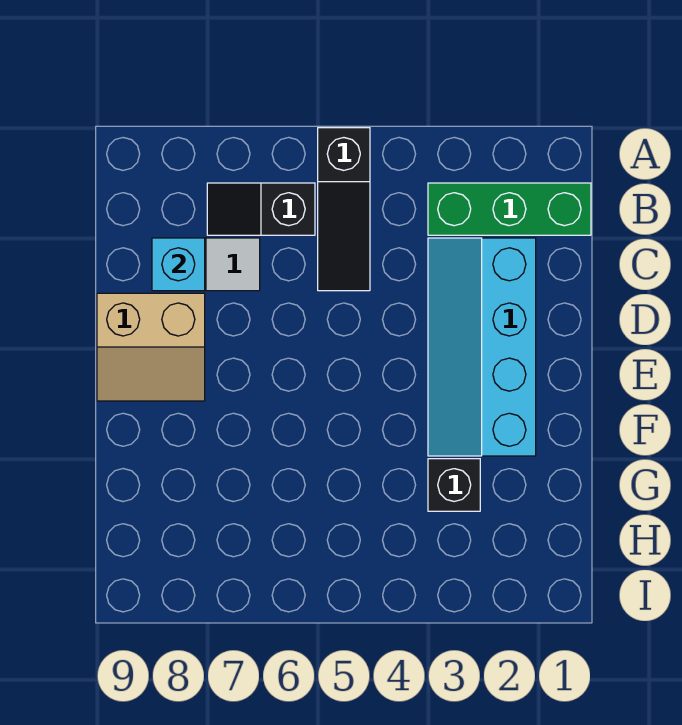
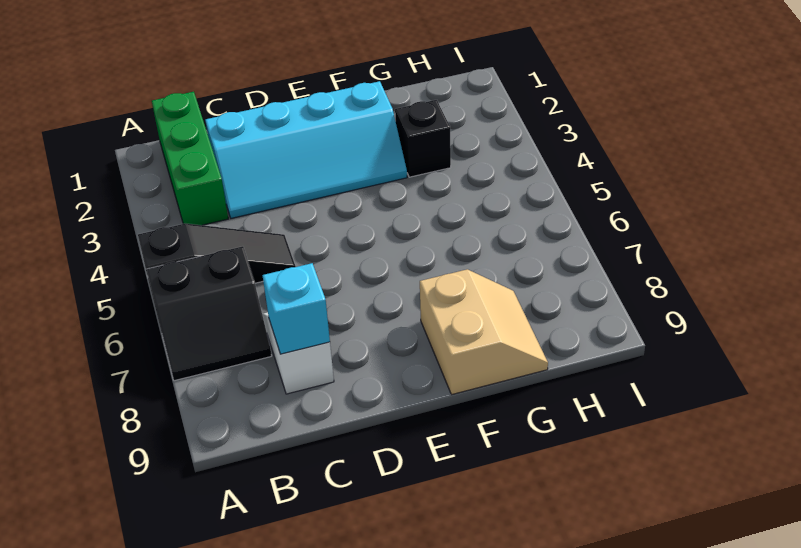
black slope B6:B7 level 1 top 6 -> black slope A6:B7 level 1 top 6
tan slope D8:E9 level 1 top D -> tan slope F8:G9 level 1 top F

